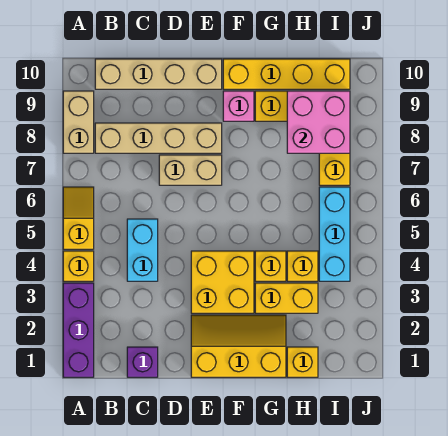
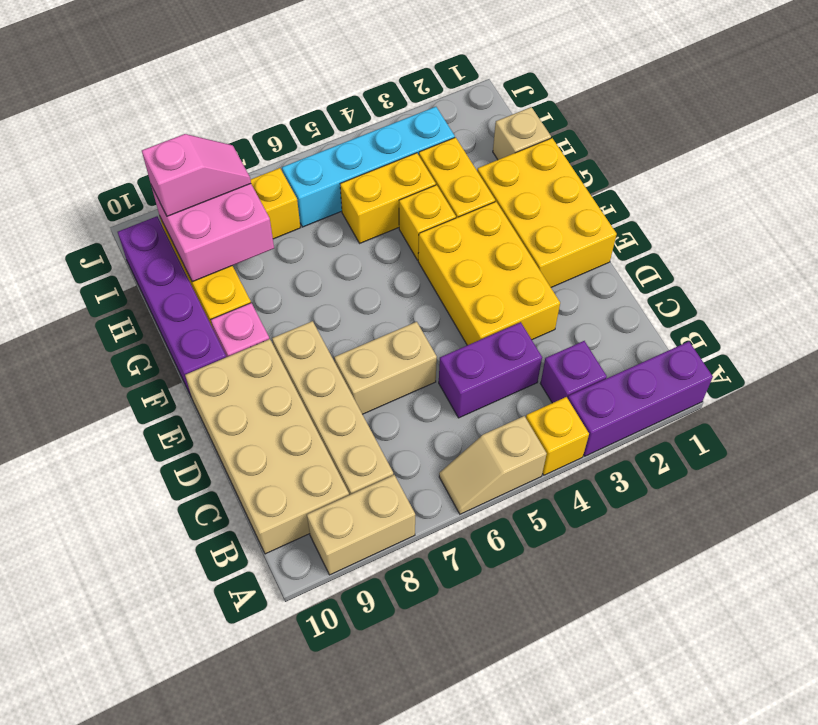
yellow slope A5:A6 level 1 top 5 -> tan slope A5:A6 level 1 top 5
tan brick B10:E10 level 1 -> tan brick B9:E10 level 1
purple brick C1 level 1 -> purple brick B3 level 1
cyan brick C4:C5 level 1 -> purple brick C4:C5 level 1
tan brick D7:E7 level 1 -> tan brick D6:D7 level 1
yellow slope E1:G2 level 1 top 1 -> yellow brick E1:G2 level 1
yellow brick E3:F4 level 1 -> yellow brick D3:F4 level 1
yellow brick F10:I10 level 1 -> purple brick F10:I10 level 1
yellow brick H1 level 1 -> tan brick H1 level 1
yellow brick H4 level 1 -> yellow brick H4:H5 level 1
cyan brick I4:I6 level 1 -> cyan brick I3:I6 level 1
none -> pink slope I8:I9 level 3 top 9

